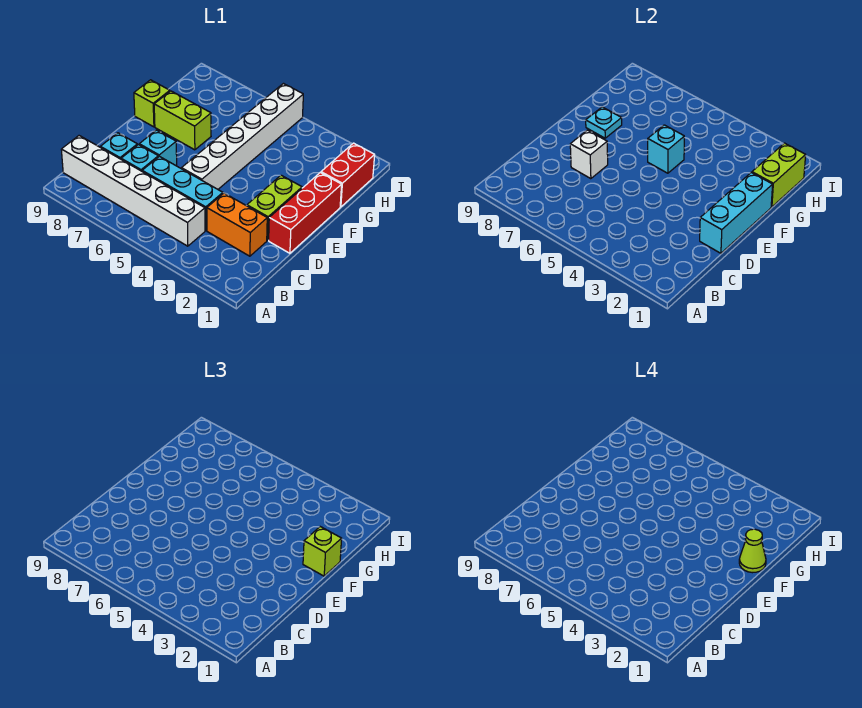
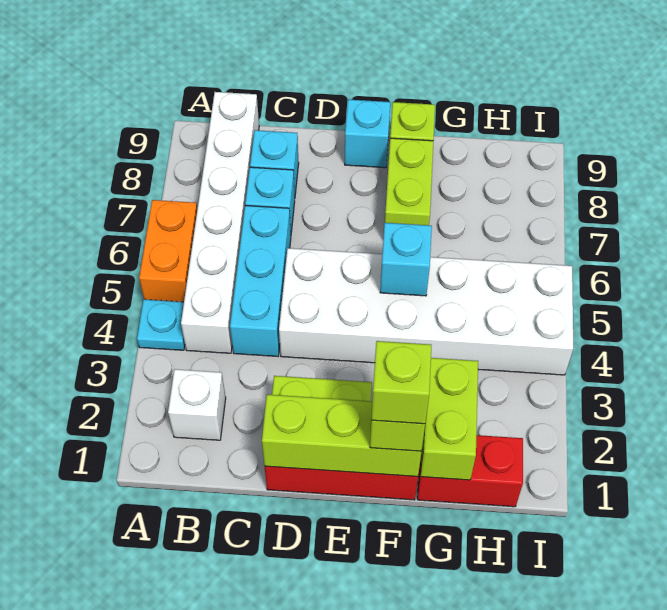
orange brick C2:C3 level 1 -> orange brick A5:A6 level 1
cyan brick D1:F1 level 2 -> lime brick D1:F1 level 2
white brick D5:I5 level 1 -> white brick D4:I5 level 1
cyan brick D7 level 1 -> cyan brick E9 level 1
white brick D7 level 2 -> white brick B2 level 1
lime cone F1 level 4 -> lime brick F1 level 4
cyan plate F8 level 2 -> cyan plate A4 level 1
lime brick G1:H1 level 2 -> lime brick G1:G2 level 2

